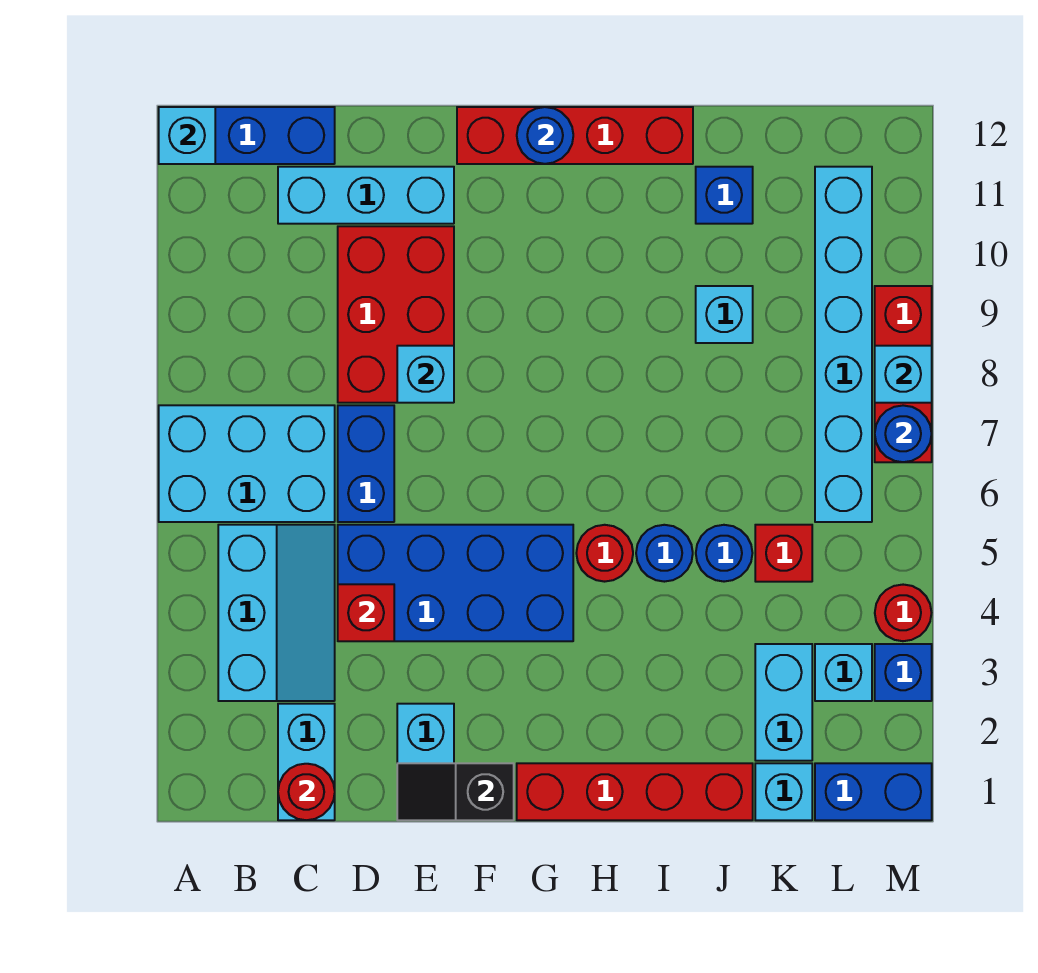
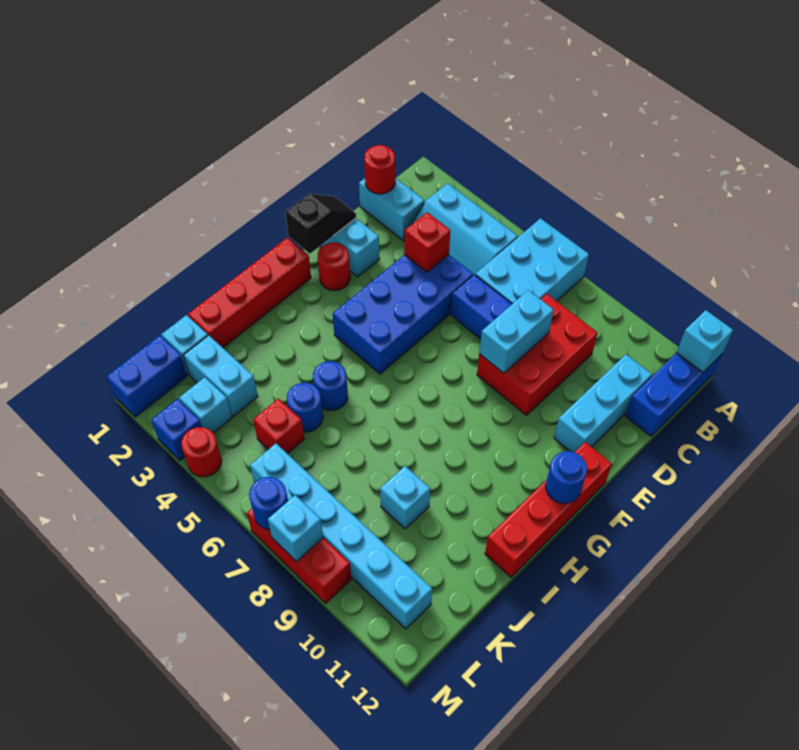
red brick D8:E10 level 1 -> red brick C8:E9 level 1
cyan brick E8 level 2 -> cyan brick D8:E8 level 2
red round brick H5 level 1 -> red round brick F2 level 1
blue brick J11 level 1 -> none

